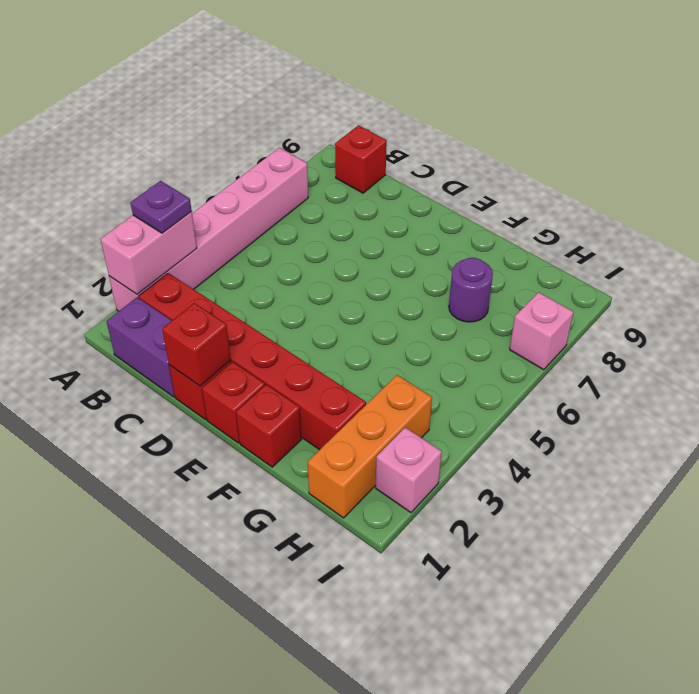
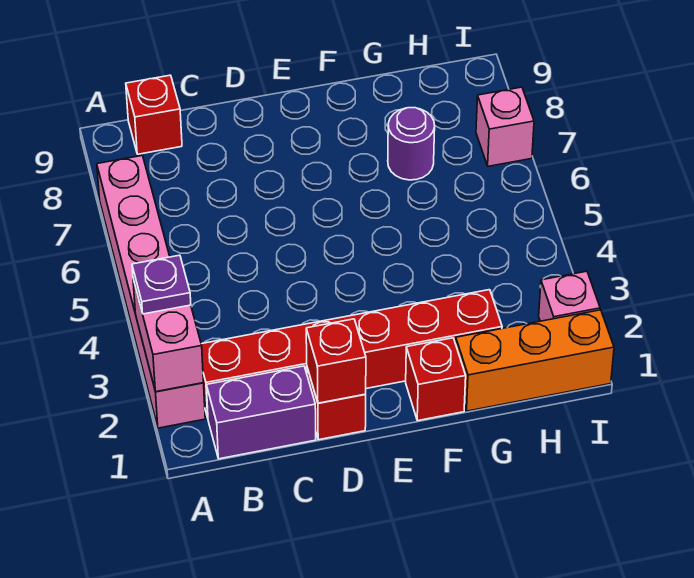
red brick E1 level 1 -> none
orange brick H1:H3 level 1 -> orange brick G1:I1 level 1

